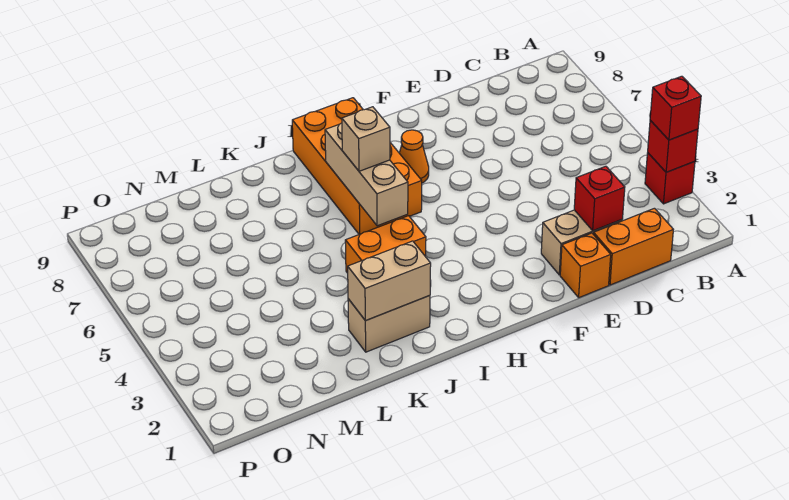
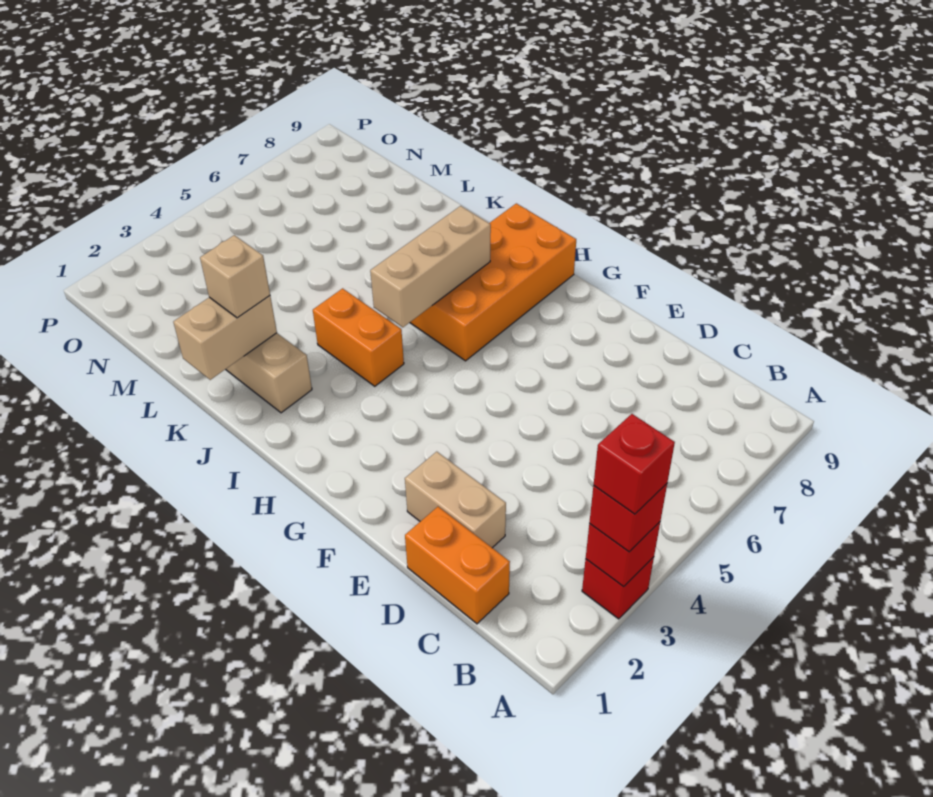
red brick D2 level 2 -> red brick A3 level 4
orange brick E1 level 1 -> none
orange cone G7 level 1 -> none
tan brick I6 level 3 -> tan brick K2 level 3
tan brick J2:K2 level 2 -> tan brick K1:K2 level 2

